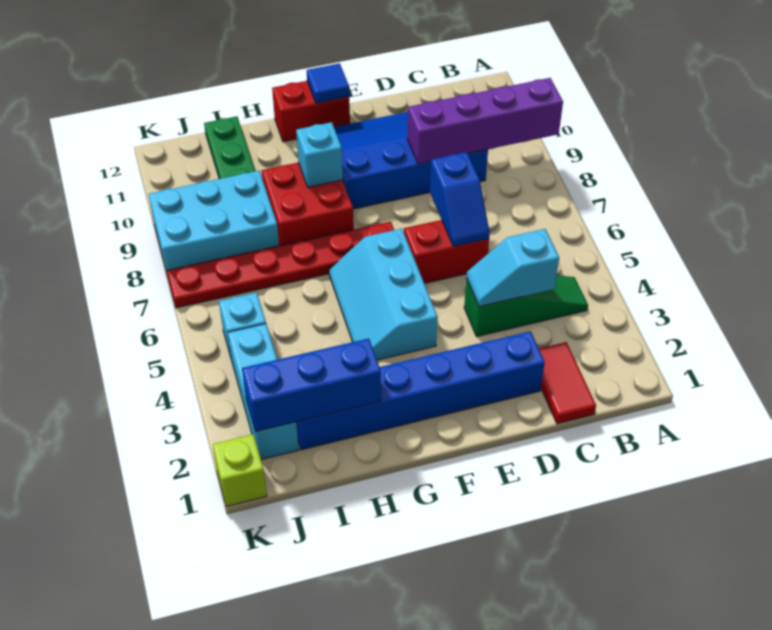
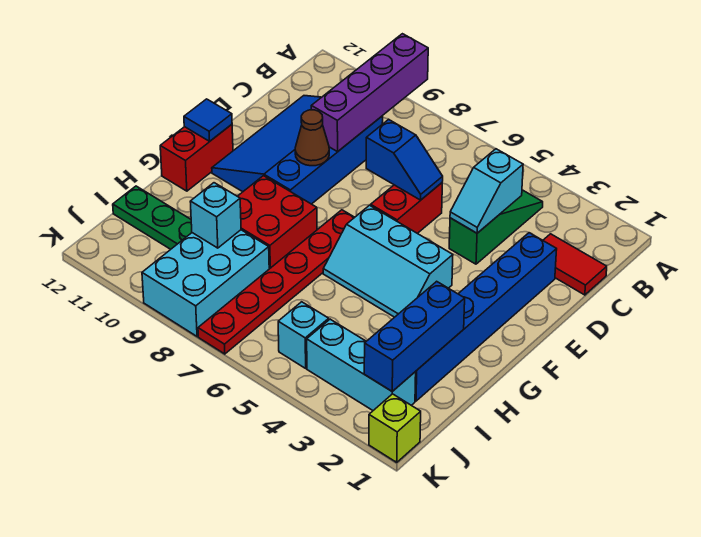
none -> brown cone E9 level 2
cyan brick G9 level 2 -> cyan brick I9 level 2

